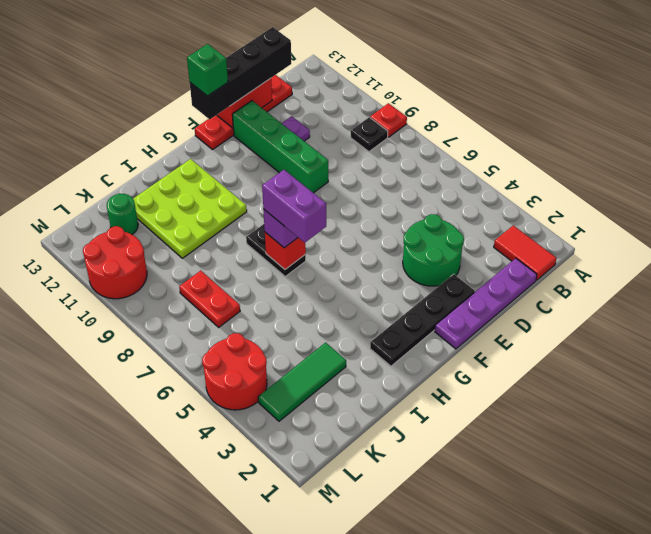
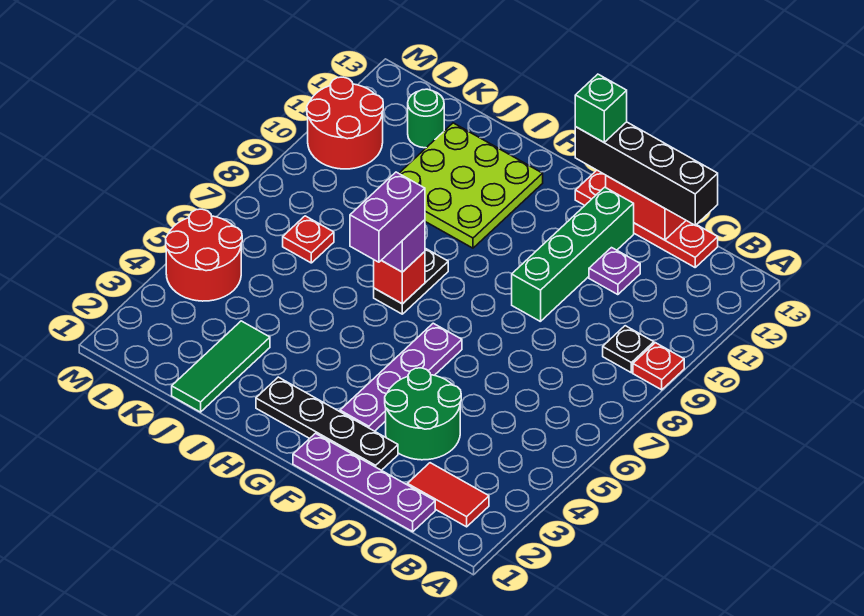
red tile B1:B2 level 1 -> red tile B2:C2 level 1
none -> purple plate F3:F6 level 1
green tile J3:L3 level 1 -> green tile J1:J3 level 1
red plate K7:K8 level 1 -> red plate K7 level 1

